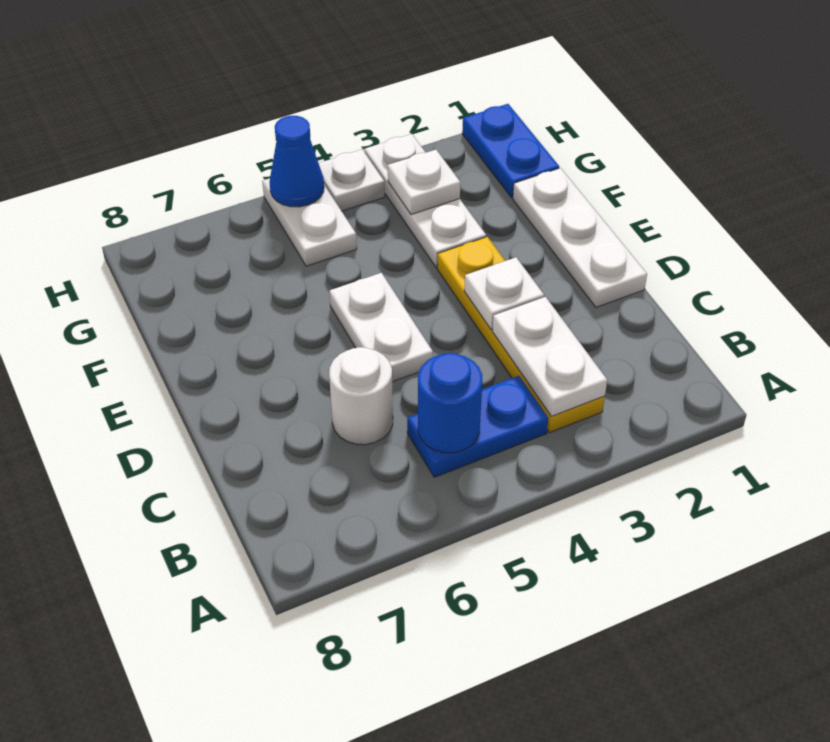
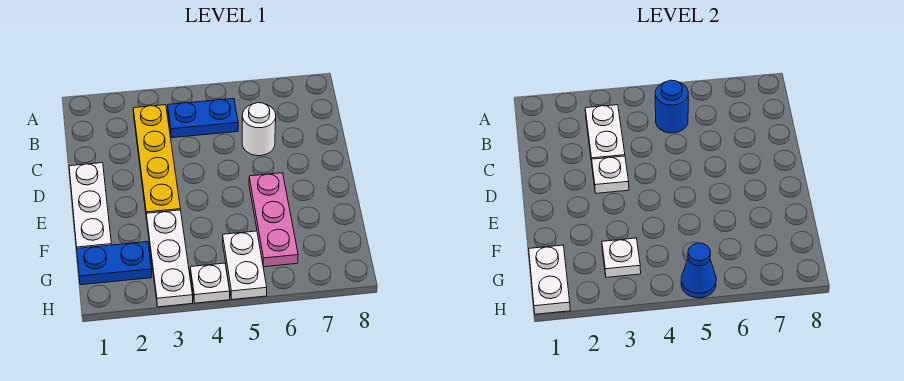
white plate D5:E5 level 1 -> white plate G1:H1 level 2
none -> pink plate E6:G6 level 1
blue plate G1:H1 level 1 -> blue plate G1:G2 level 1

